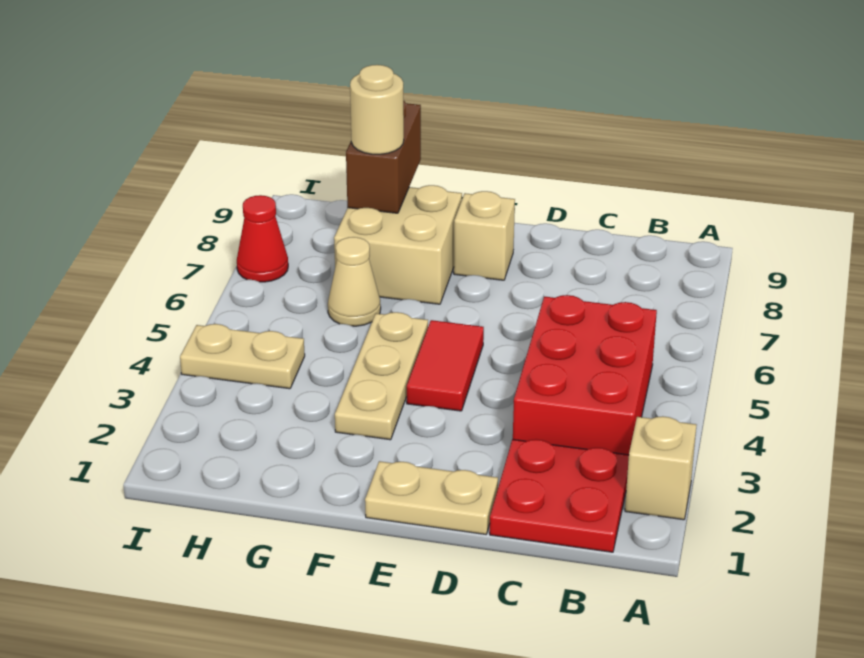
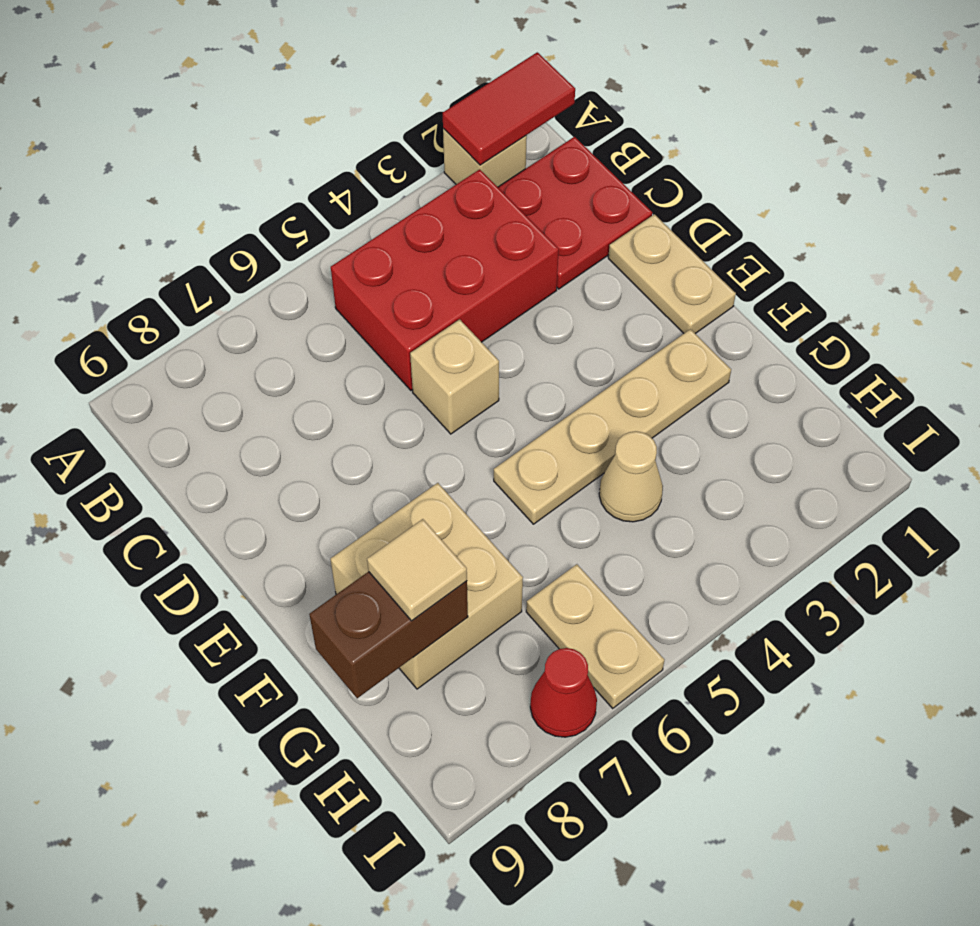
red tile E4:E5 level 1 -> red tile A1:A2 level 2
tan brick E8 level 1 -> tan brick D5 level 1
tan plate F3:F5 level 1 -> tan plate F2:F5 level 1
tan cone G6 level 1 -> tan cone G4 level 1
tan round brick G8 level 3 -> tan tile G8 level 3
tan plate H4:I4 level 1 -> tan plate H6:I6 level 1

